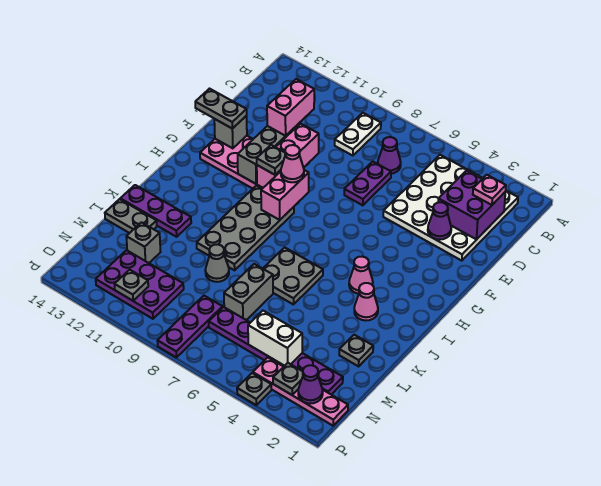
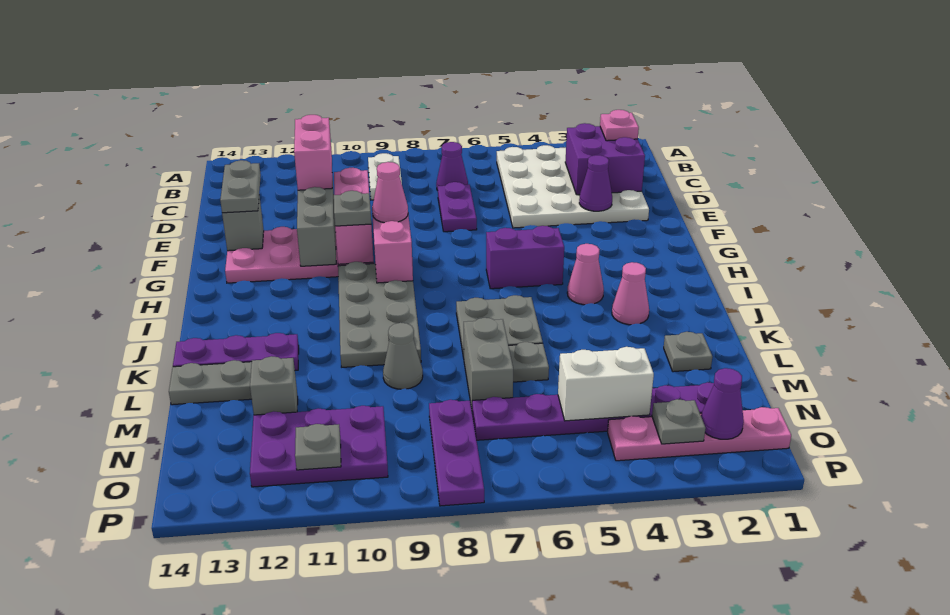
grey plate F13:F14 level 3 -> grey plate E13:F13 level 3
none -> purple brick H5:H6 level 1
grey plate P4 level 1 -> grey plate L6 level 1

